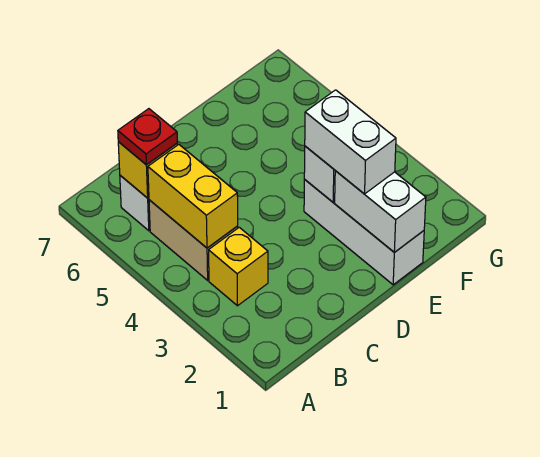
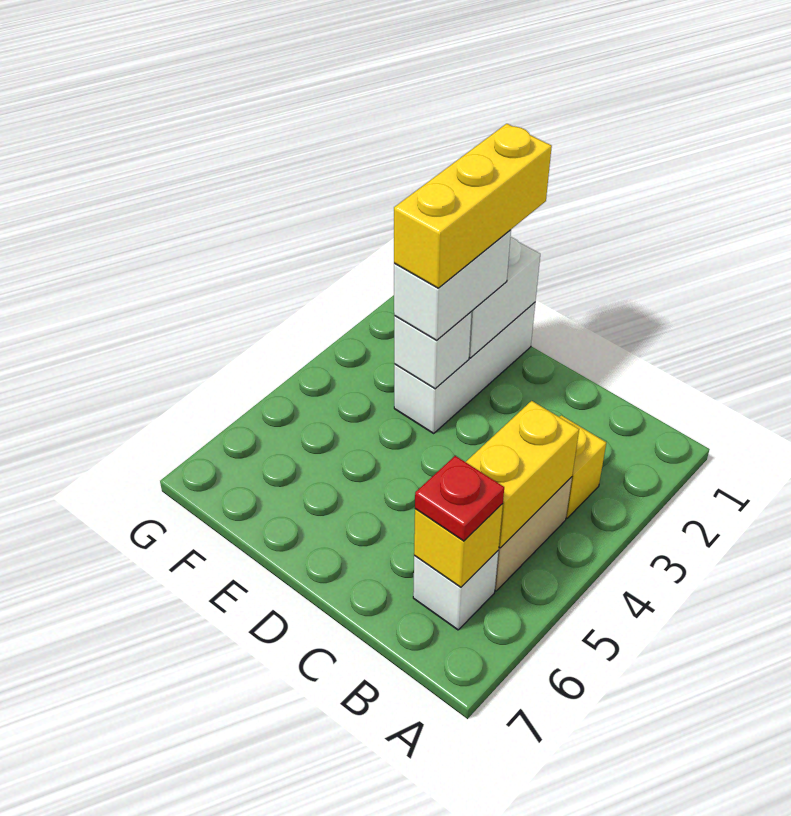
none -> yellow brick E1:E3 level 4

